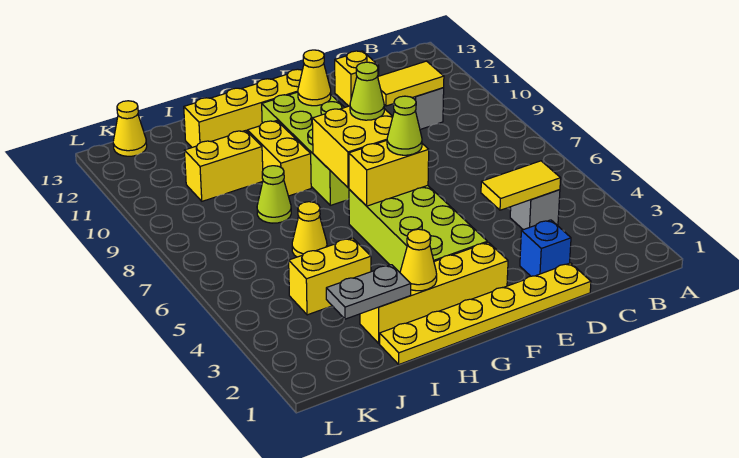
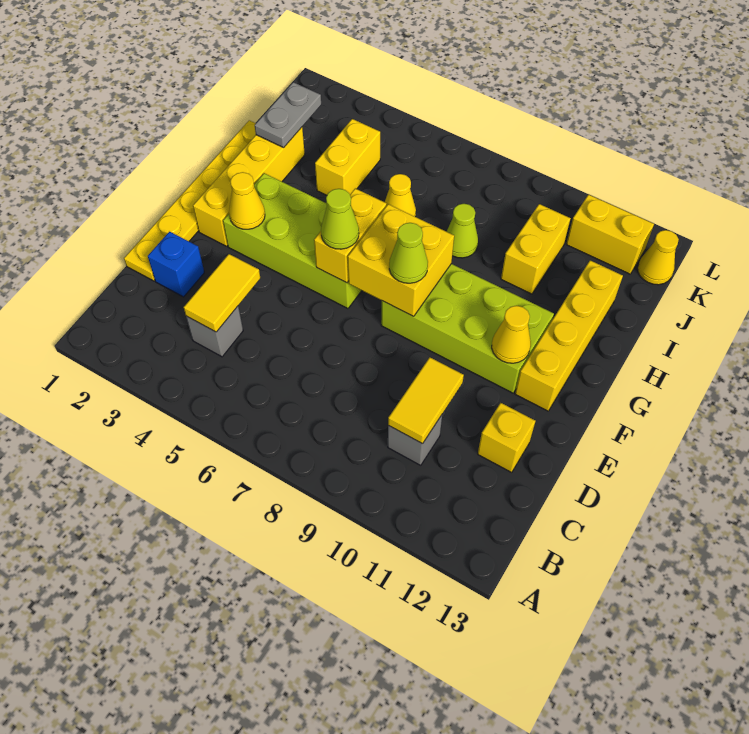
yellow cone H2 level 2 -> yellow cone F3 level 2
yellow brick H9:H10 level 1 -> yellow brick K11:K12 level 1

